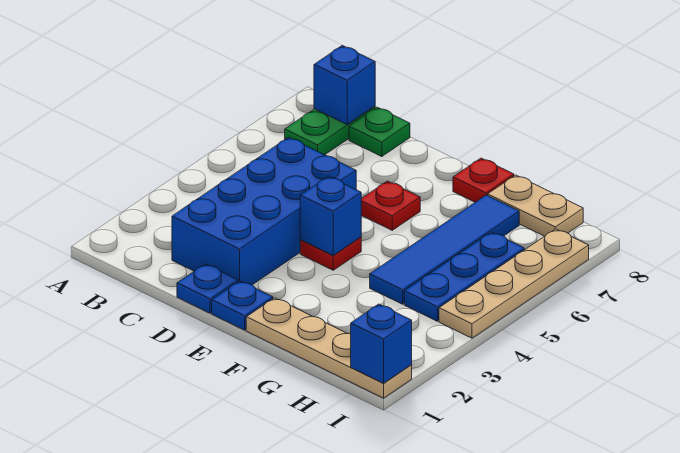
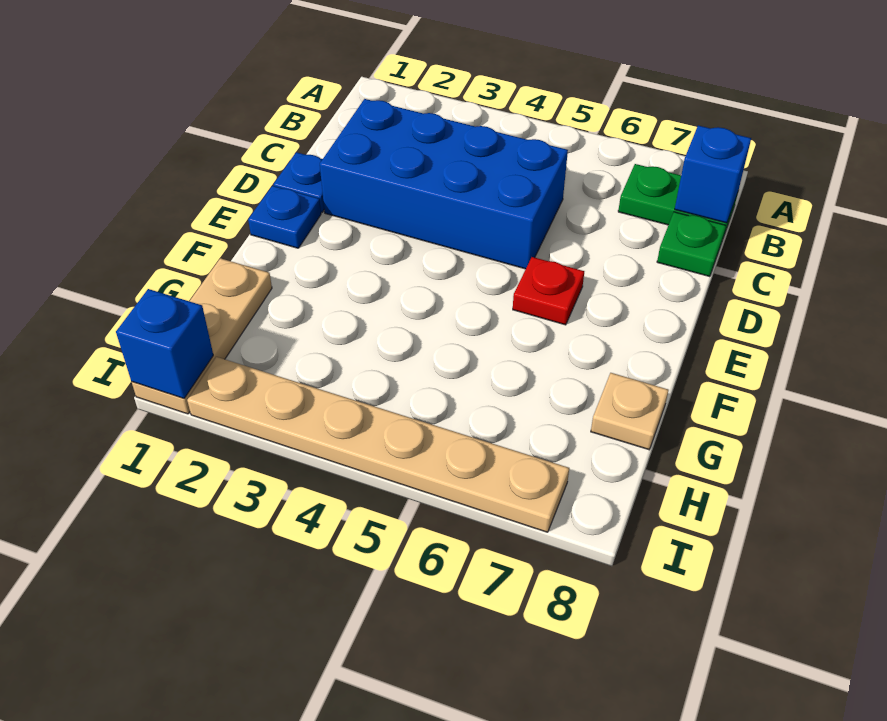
red plate E4 level 1 -> none
blue brick E4 level 2 -> none
tan plate F1:I1 level 1 -> tan plate G1:I1 level 1
red plate F8 level 1 -> none
blue tile G4:G7 level 1 -> none
tan plate G8:H8 level 1 -> tan plate G8 level 1
blue plate H4:H6 level 1 -> none
tan plate I4:I7 level 1 -> tan plate I2:I7 level 1

